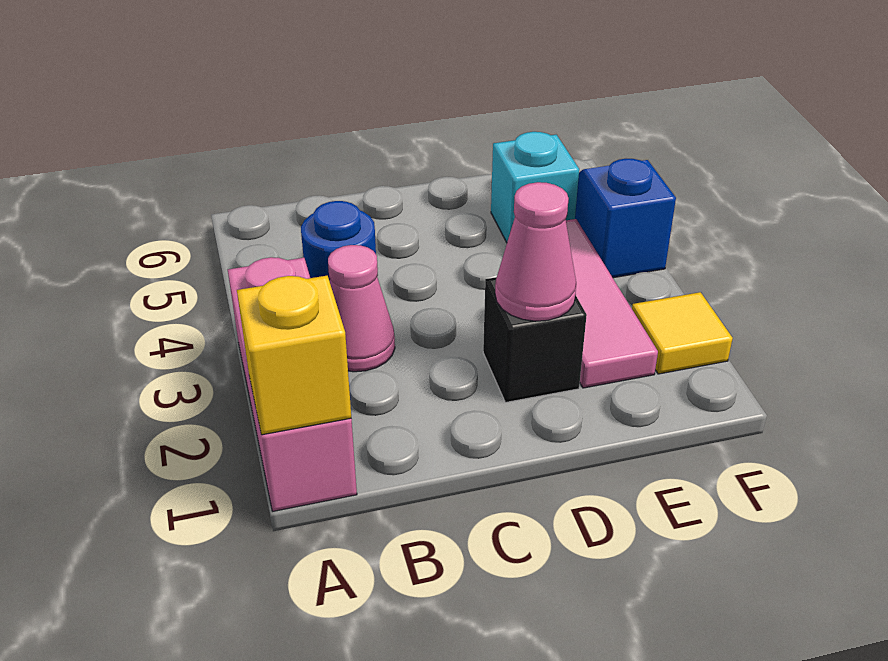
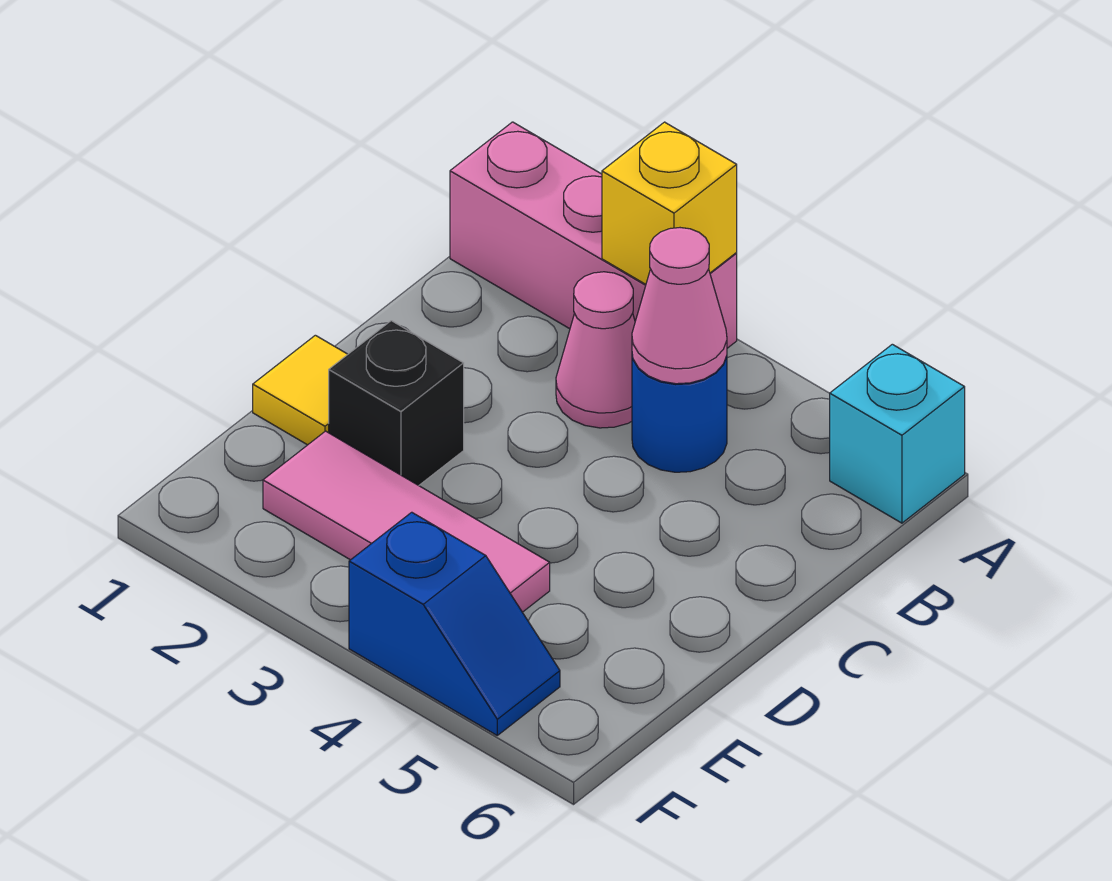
yellow brick A1 level 2 -> yellow brick A3 level 2
pink cone D2 level 2 -> pink cone B4 level 2
cyan brick E5 level 1 -> cyan brick A6 level 1
yellow tile F2 level 1 -> yellow tile D1 level 1

